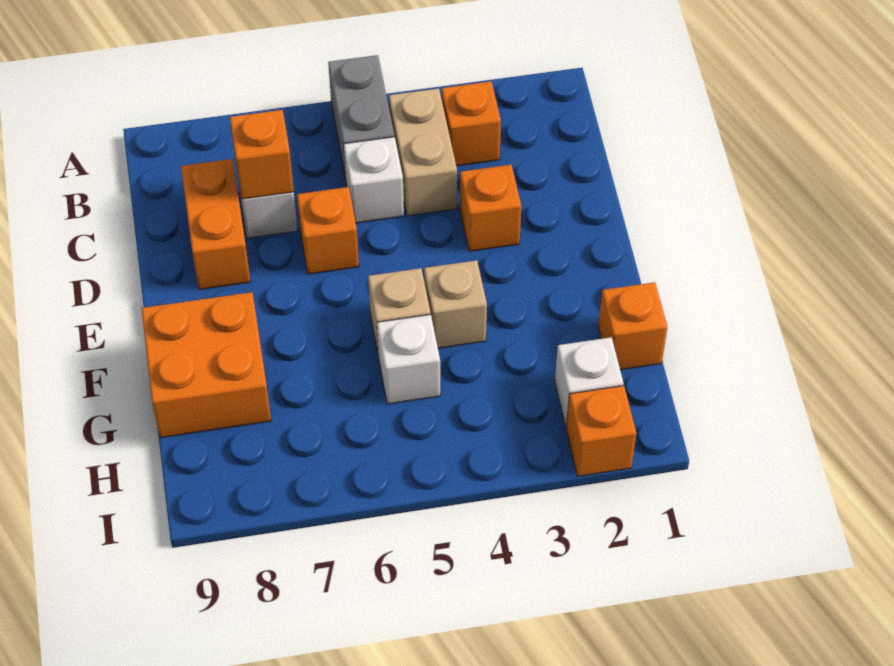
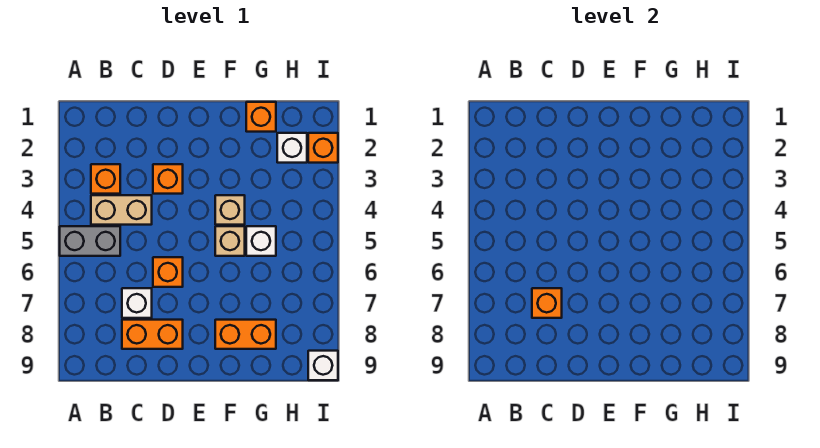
white brick C5 level 1 -> white brick I9 level 1
orange brick F8:G9 level 1 -> orange brick F8:G8 level 1

